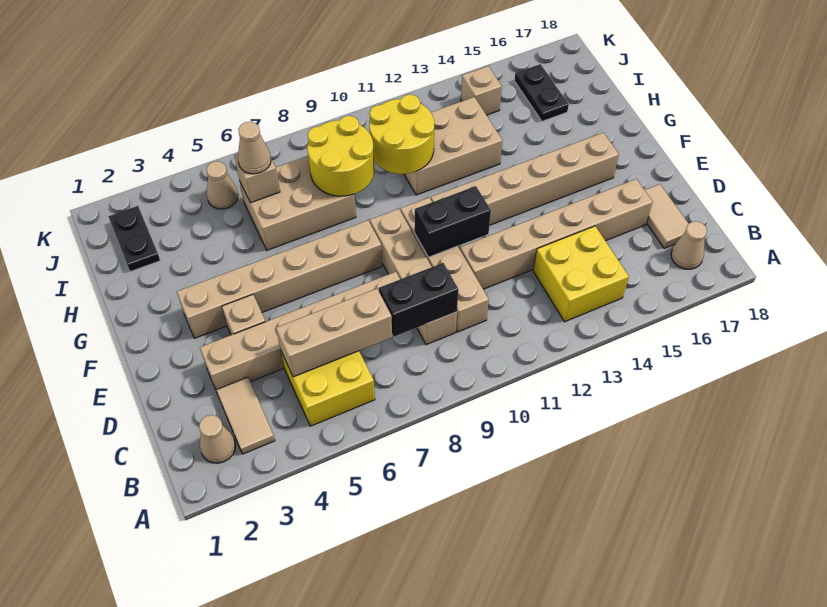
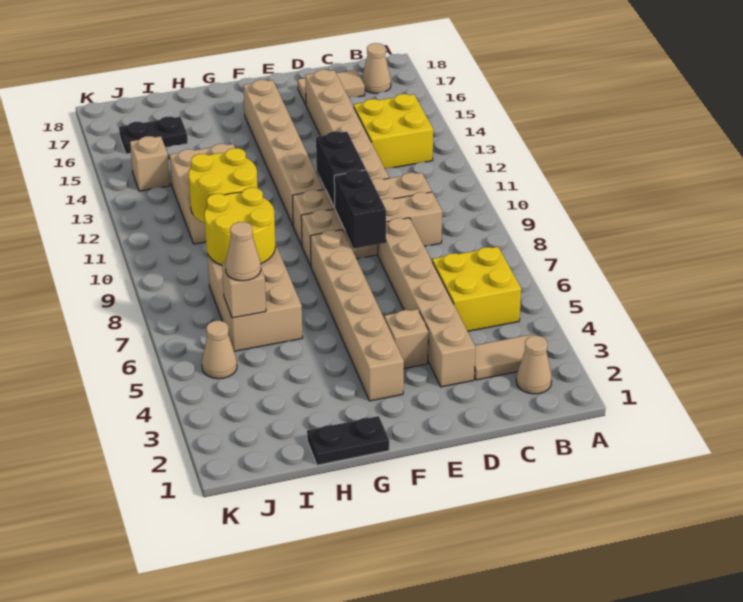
tan brick C5:C7 level 2 -> none
black brick C8:C9 level 2 -> black brick E8:E9 level 2
black plate I2:J2 level 1 -> black plate G1:H1 level 1

